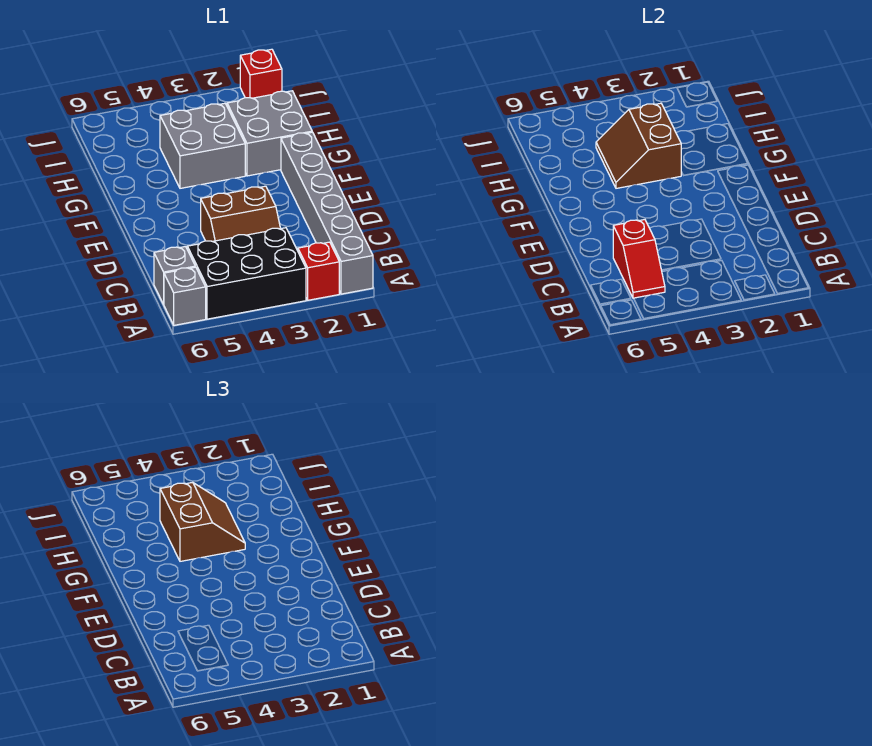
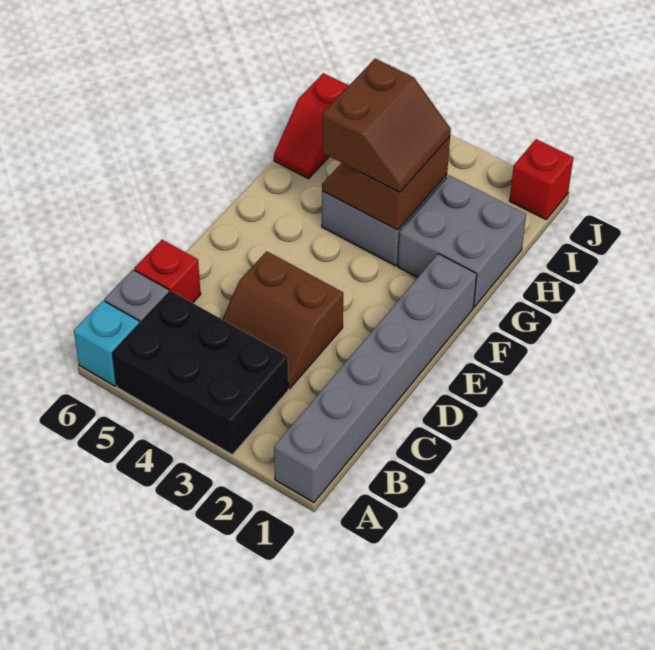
red brick A2 level 1 -> red brick C6 level 1
grey brick A6 level 1 -> cyan brick A6 level 1
red slope B5:C5 level 2 top C -> red slope H6:I6 level 1 top I

